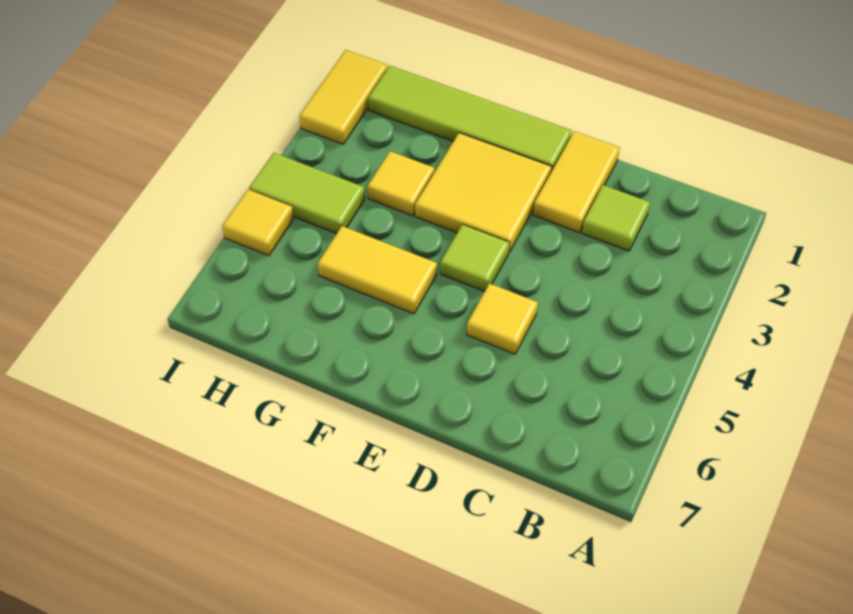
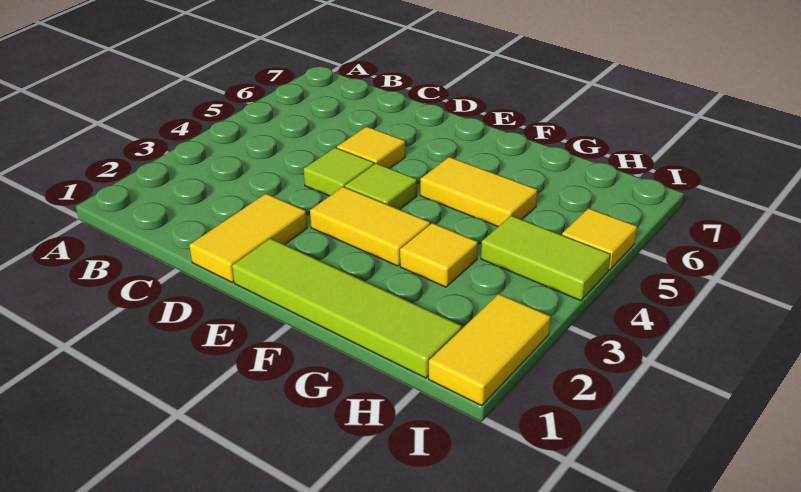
lime tile C2 level 1 -> lime tile D4 level 1
yellow tile E2:F3 level 1 -> yellow tile E3:F3 level 1

